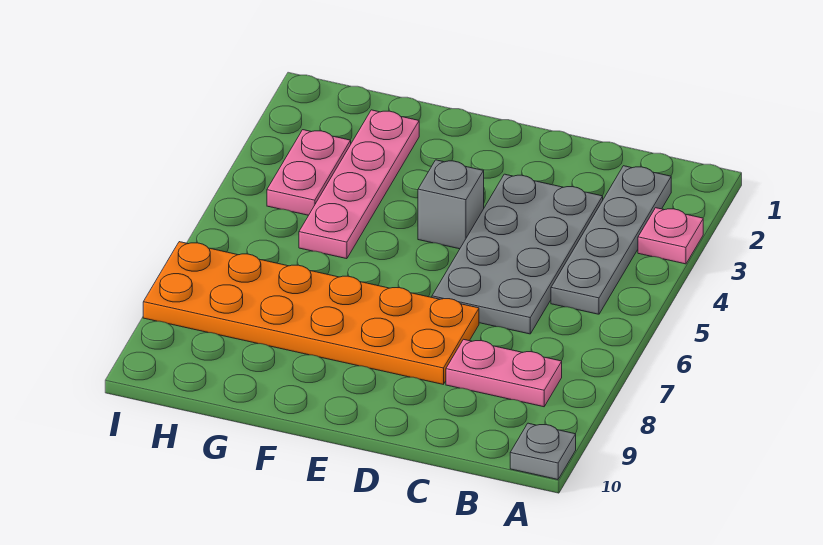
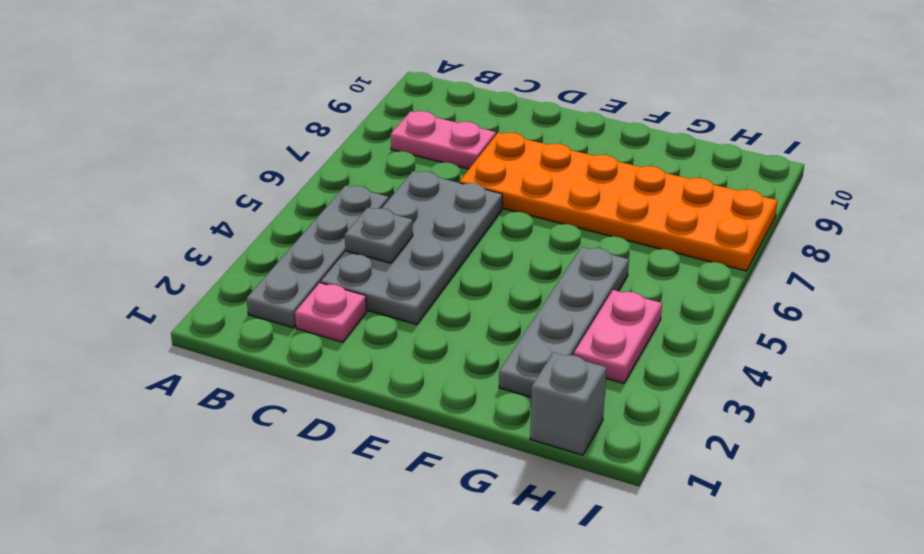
pink plate A3 level 1 -> pink plate C2 level 1
grey plate A10 level 1 -> grey plate C4 level 2
grey brick E4 level 1 -> grey brick H1 level 1
pink plate G2:G5 level 1 -> grey plate G2:G5 level 1

